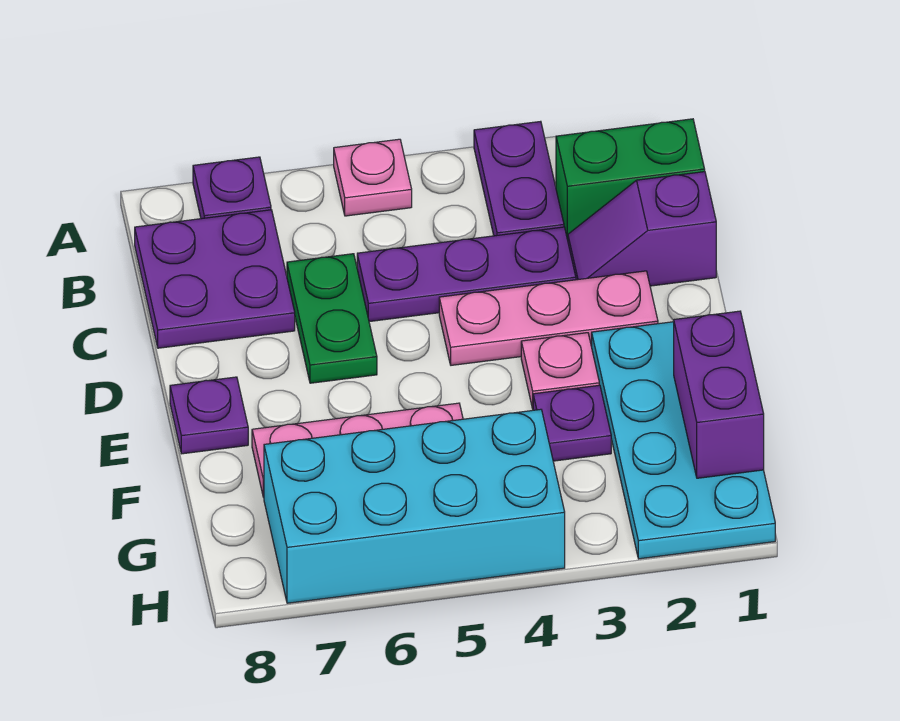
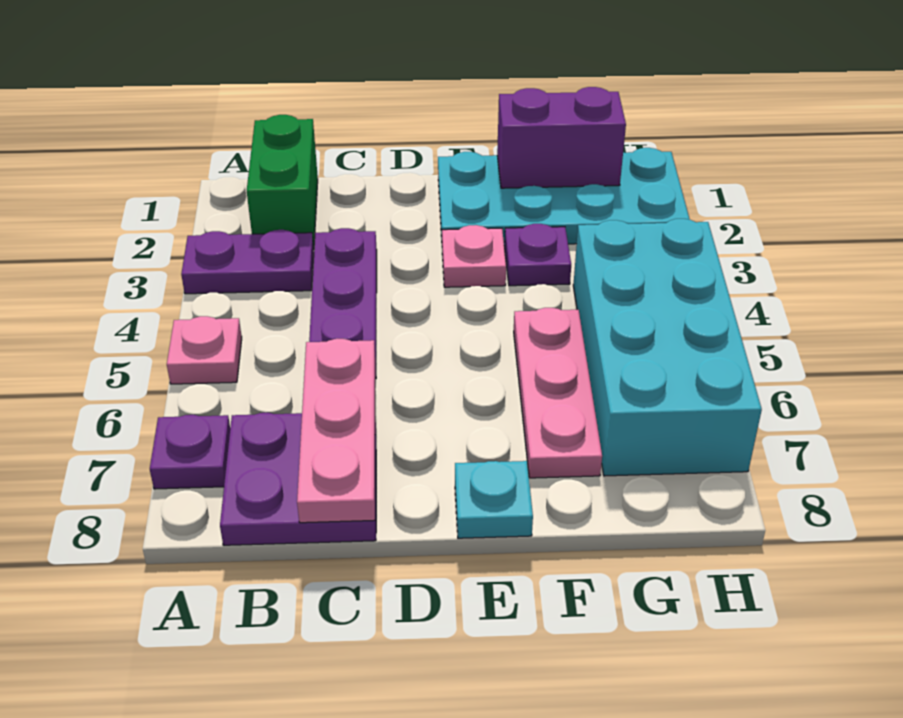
purple slope C1:C2 level 1 top 1 -> none
green plate C6:D6 level 1 -> none
pink plate D2:D4 level 1 -> pink plate C6:C8 level 2
purple plate E8 level 1 -> cyan plate E8 level 1

